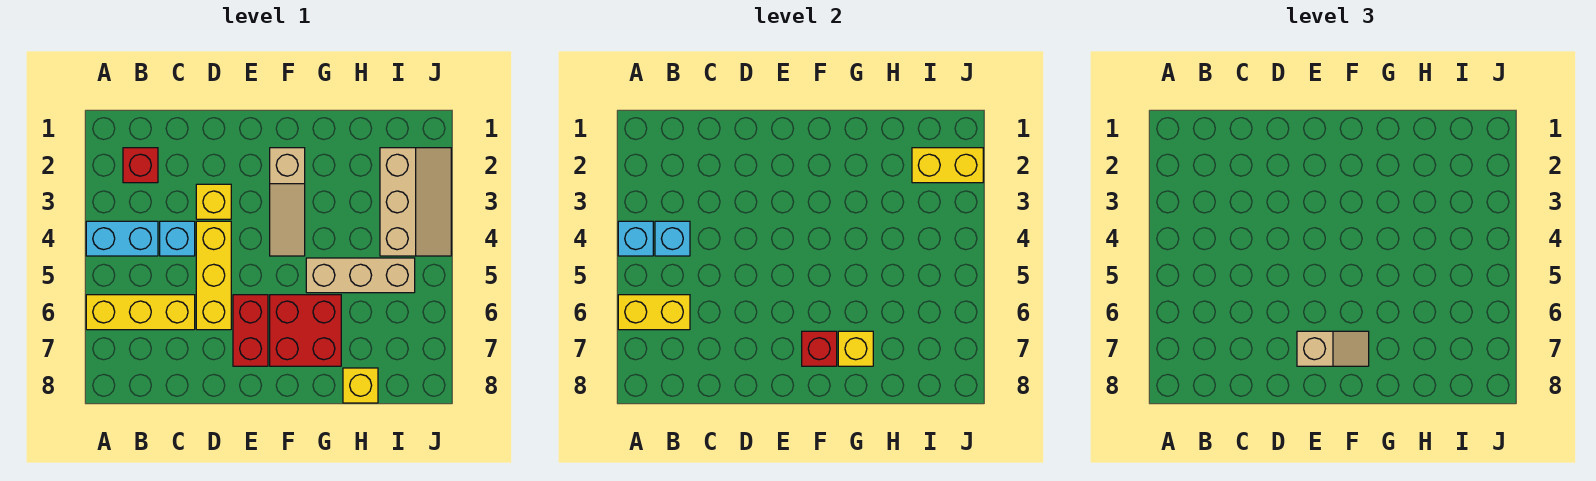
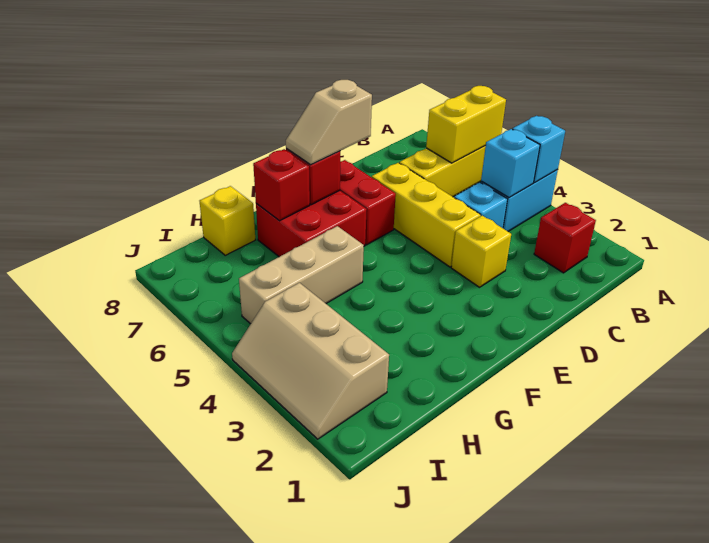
tan slope F2:F4 level 1 top 2 -> none
yellow brick G7 level 2 -> red brick G7 level 2
yellow brick I2:J2 level 2 -> none

